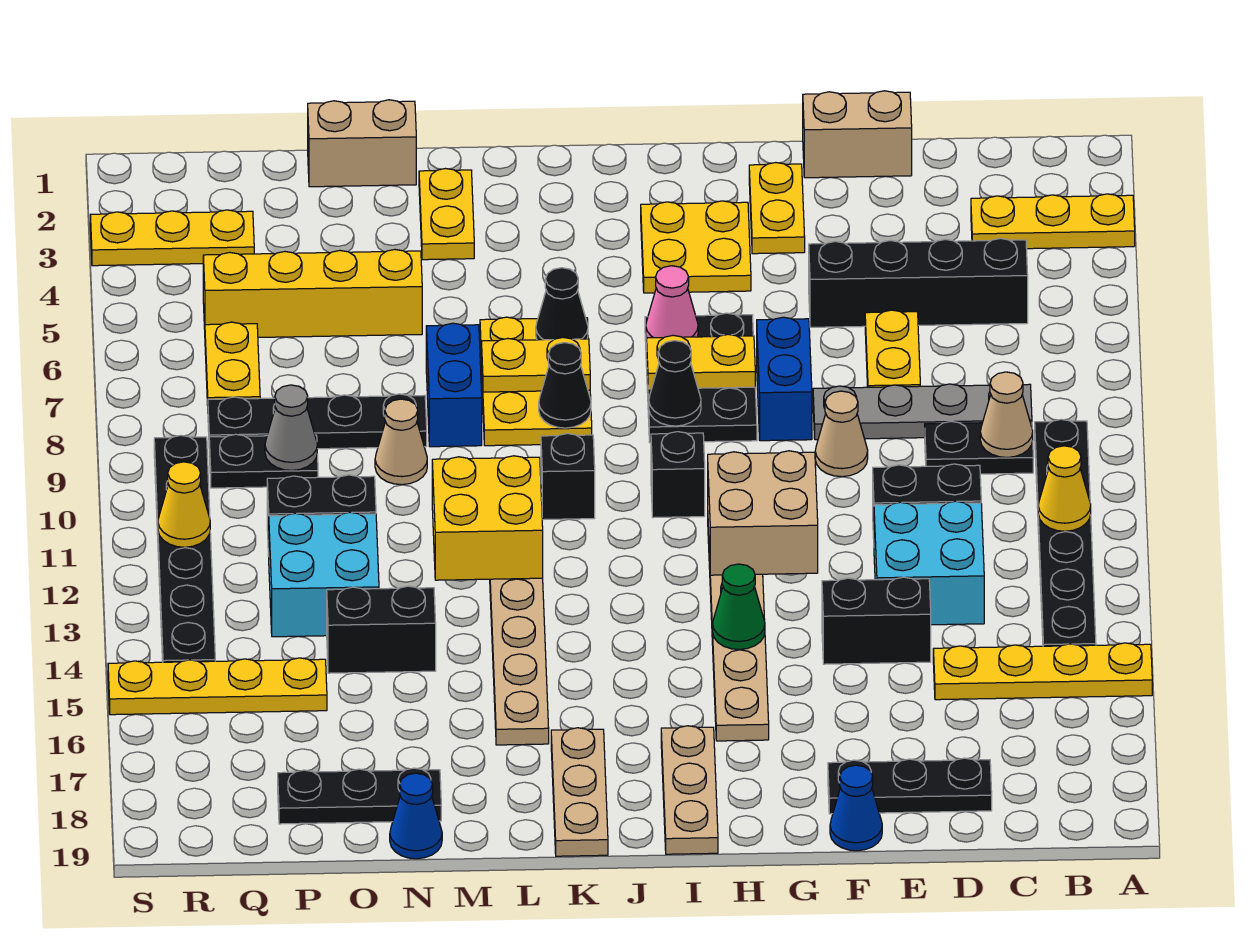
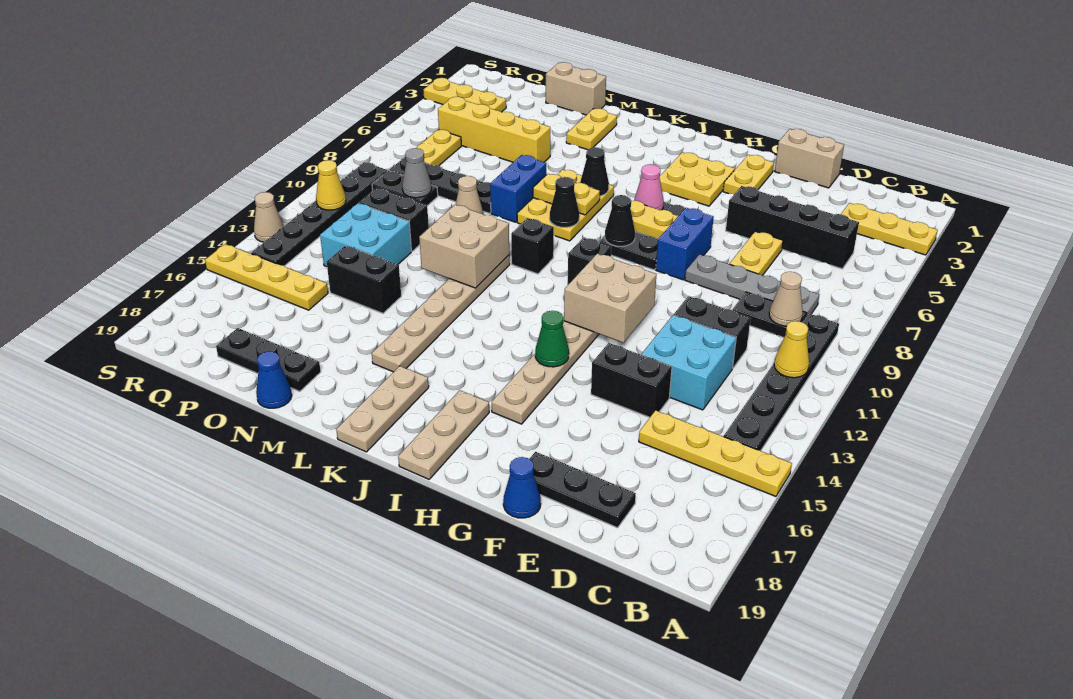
tan cone F9 level 1 -> tan cone S13 level 1
yellow brick L11:M12 level 2 -> tan brick L11:M12 level 2

